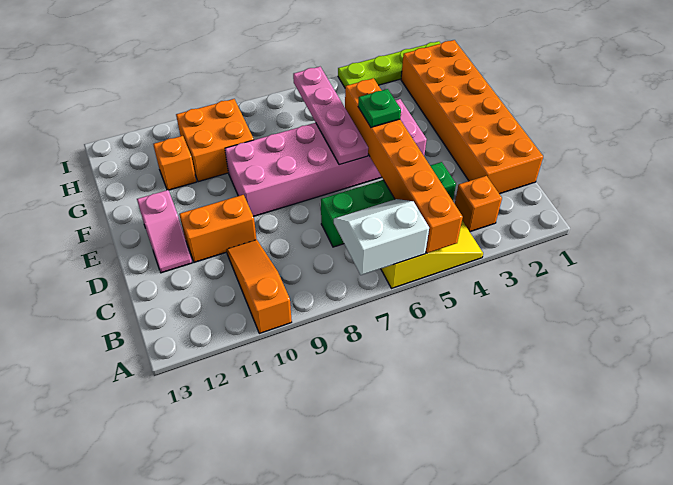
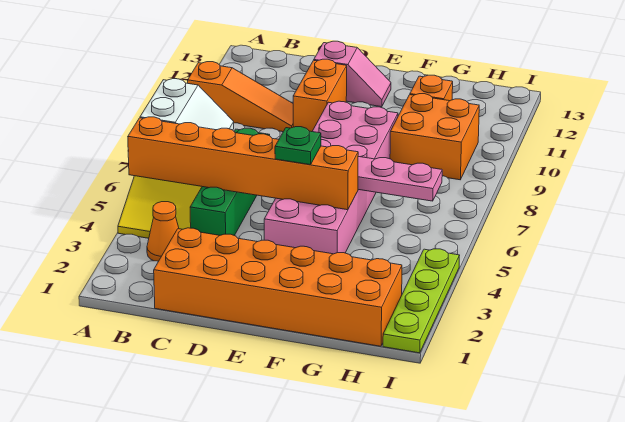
orange brick B3 level 1 -> orange cone B3 level 1
pink slope D12:E12 level 1 top E -> pink slope D12:E12 level 1 top D

